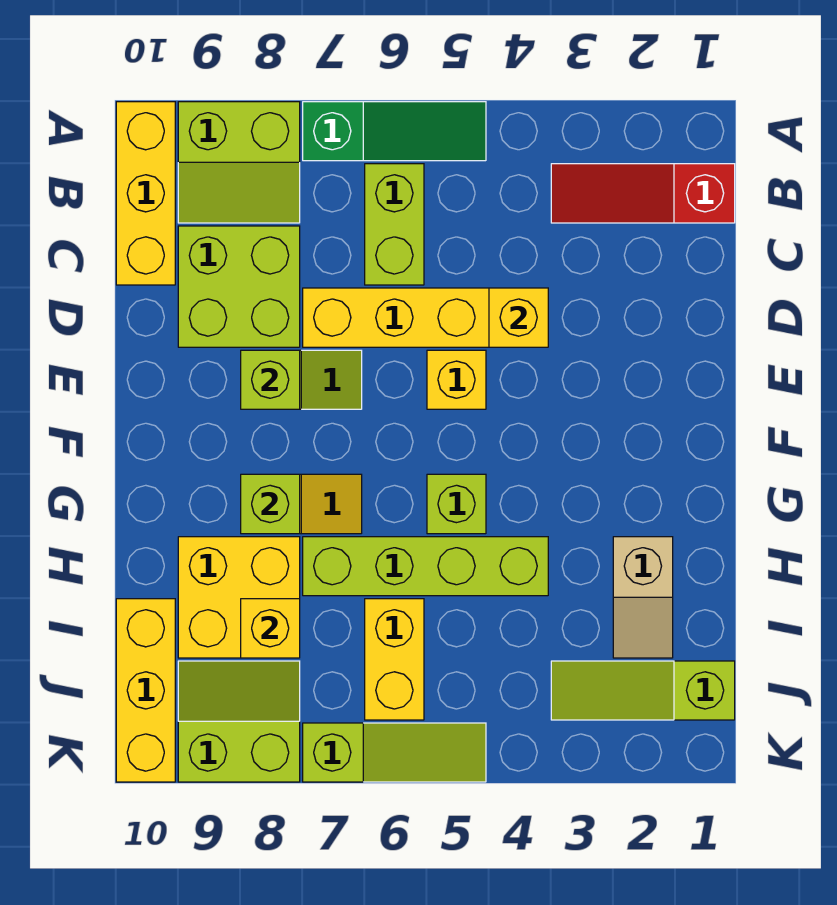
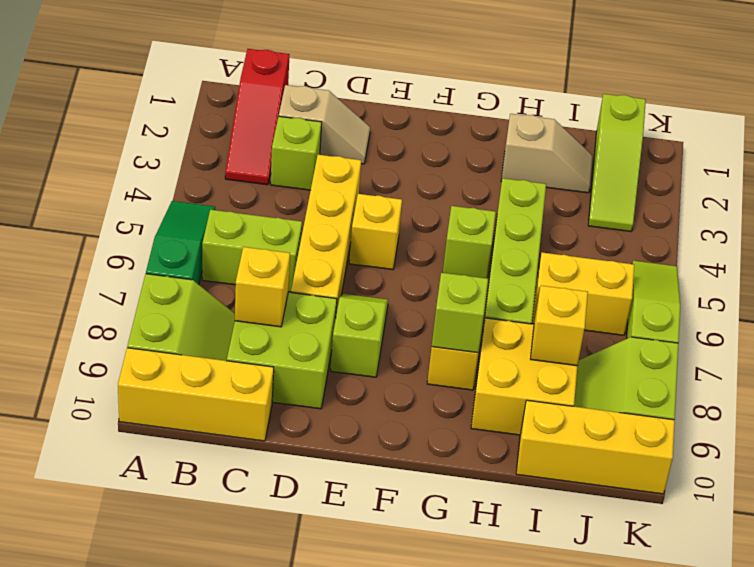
none -> tan slope C2:D2 level 1 top C
yellow brick D4 level 2 -> yellow brick C8 level 2
lime brick E8 level 2 -> lime brick C3 level 1

